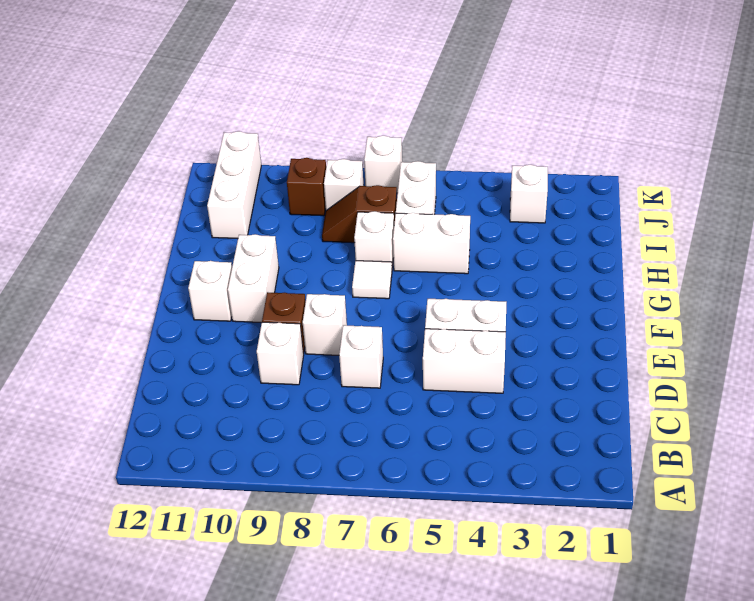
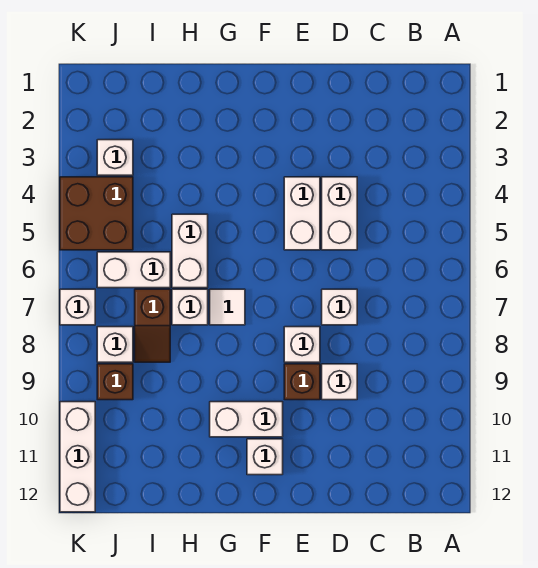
white brick I11:K11 level 1 -> white brick K10:K12 level 1
none -> brown brick J4:K5 level 1

